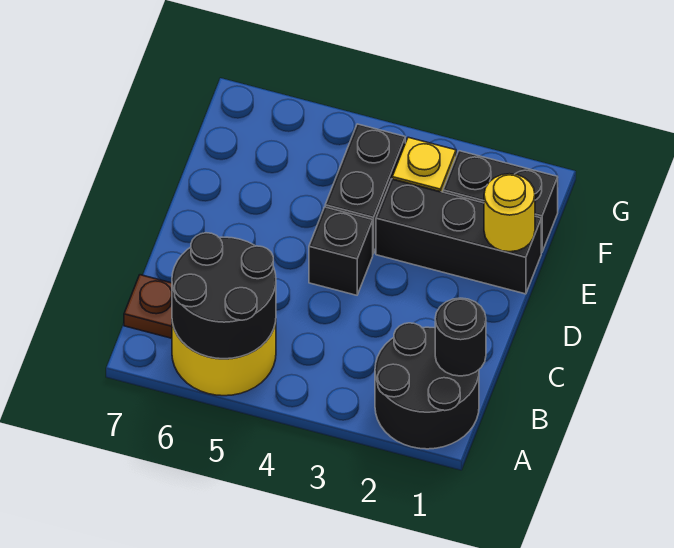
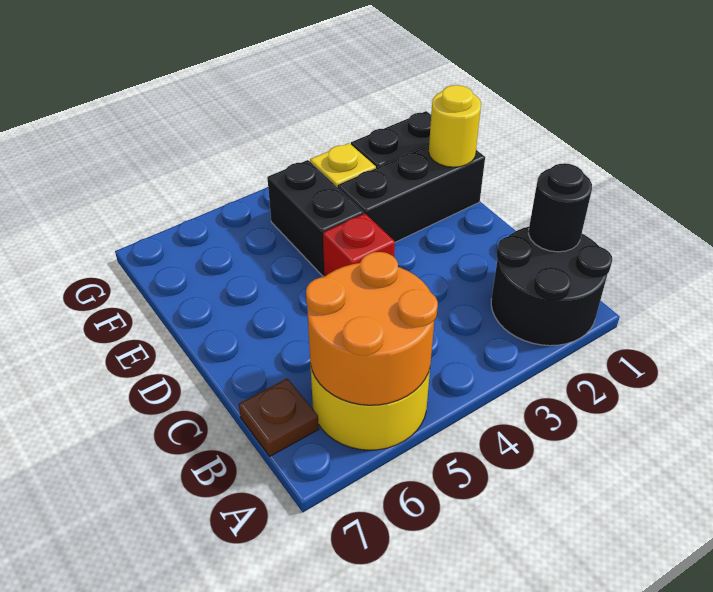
black round brick A5:B6 level 2 -> orange round brick A5:B6 level 2
black brick D4 level 1 -> red brick D4 level 1

